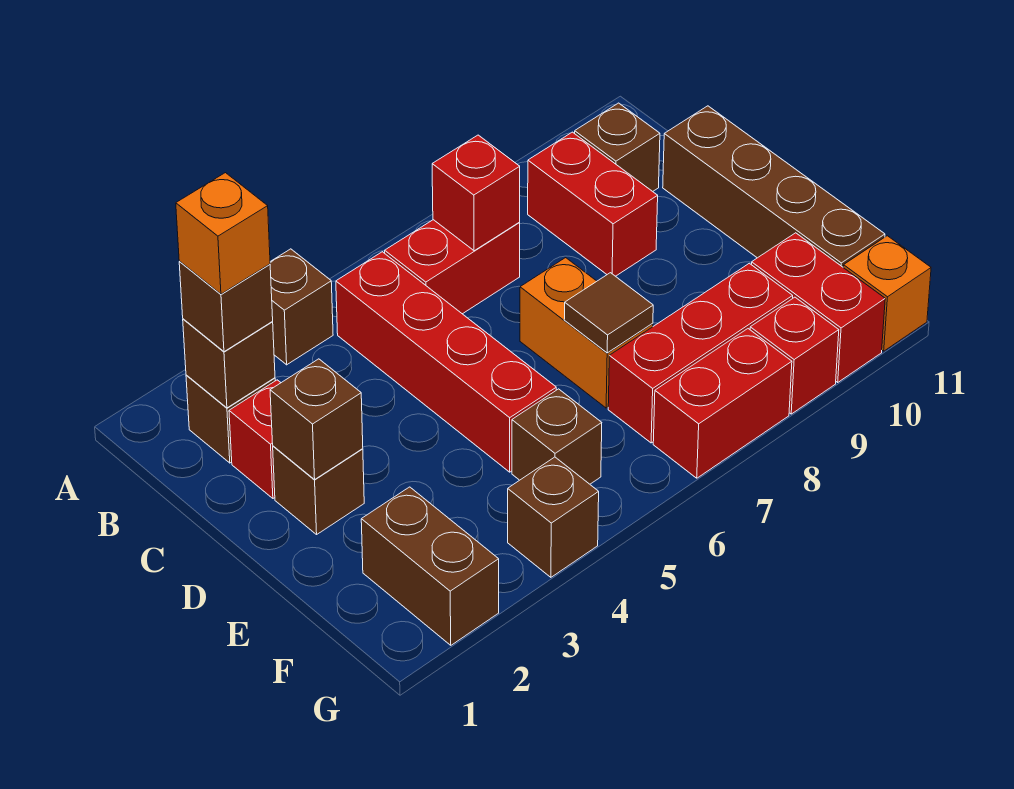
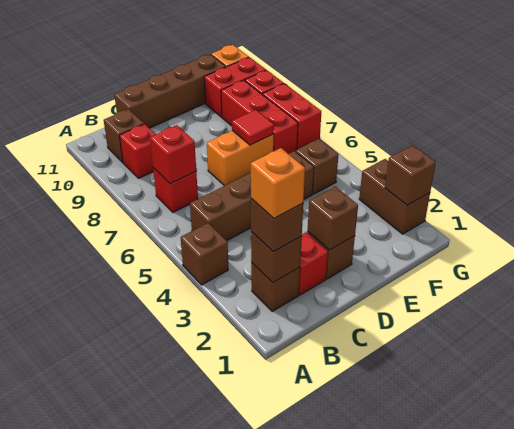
red brick B5:E5 level 1 -> brown brick B5:E5 level 1
red brick B6:B7 level 1 -> red brick B7 level 1
red brick B9:C9 level 1 -> red brick B9 level 1
brown tile E7 level 2 -> red tile E7 level 2
brown brick F2:G2 level 1 -> brown brick G2:G3 level 1
brown brick G4 level 1 -> brown brick G2 level 2

